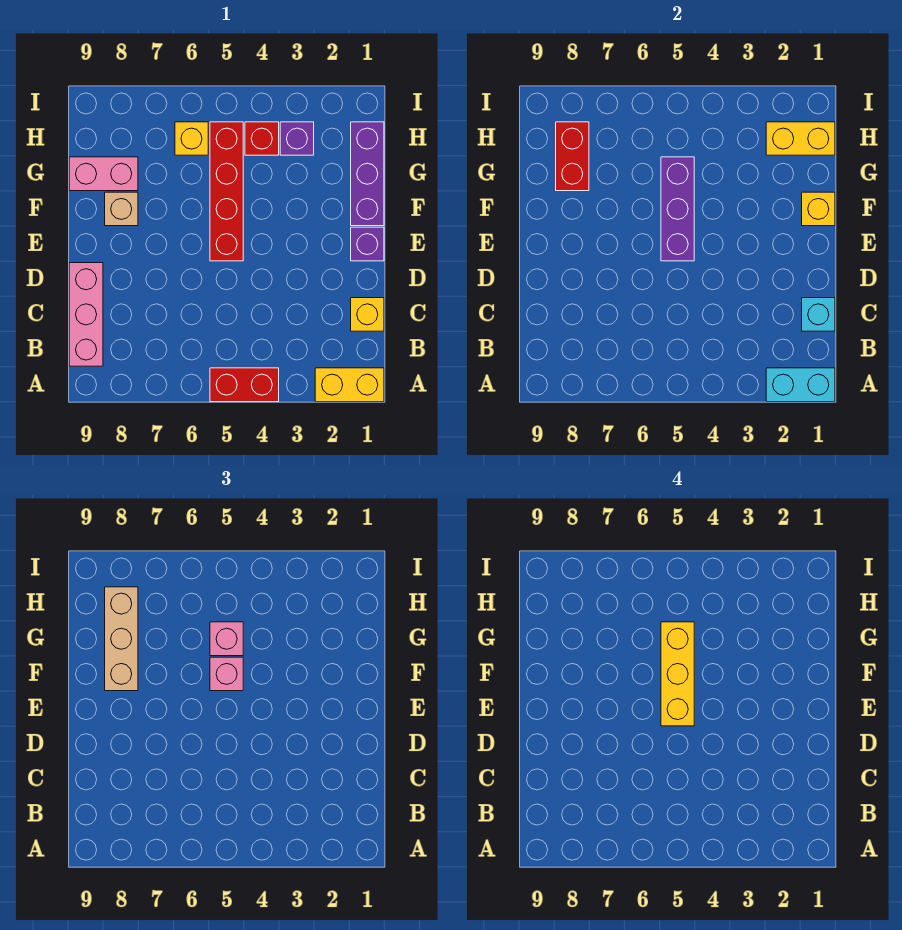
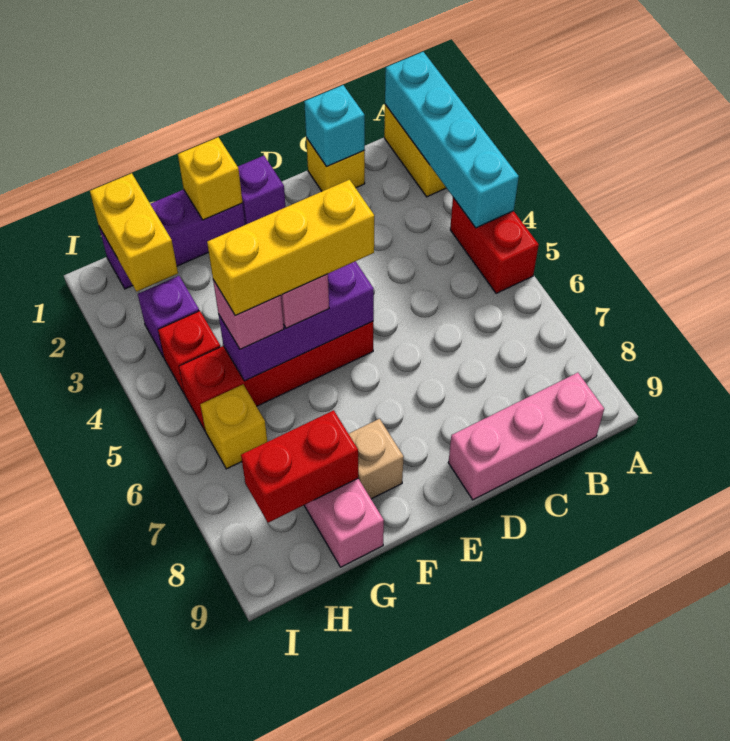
cyan brick A1:A2 level 2 -> cyan brick A1:A4 level 2
tan brick F8:H8 level 3 -> none

